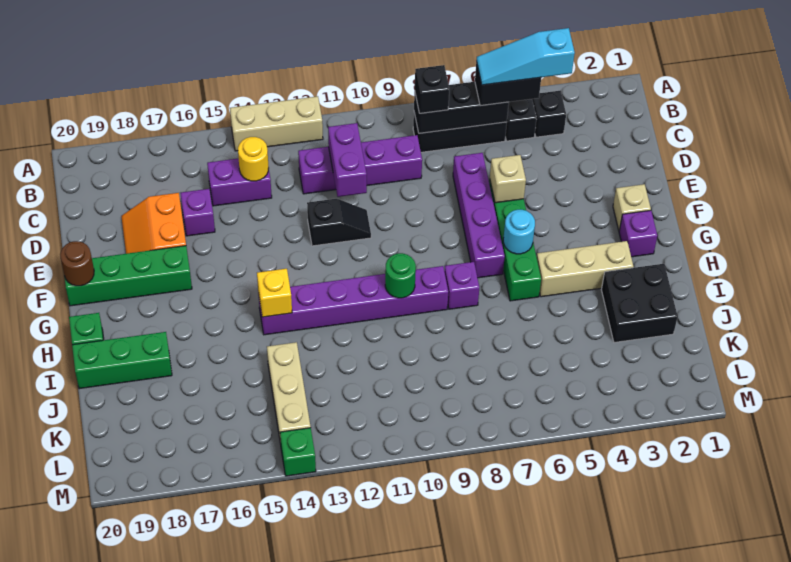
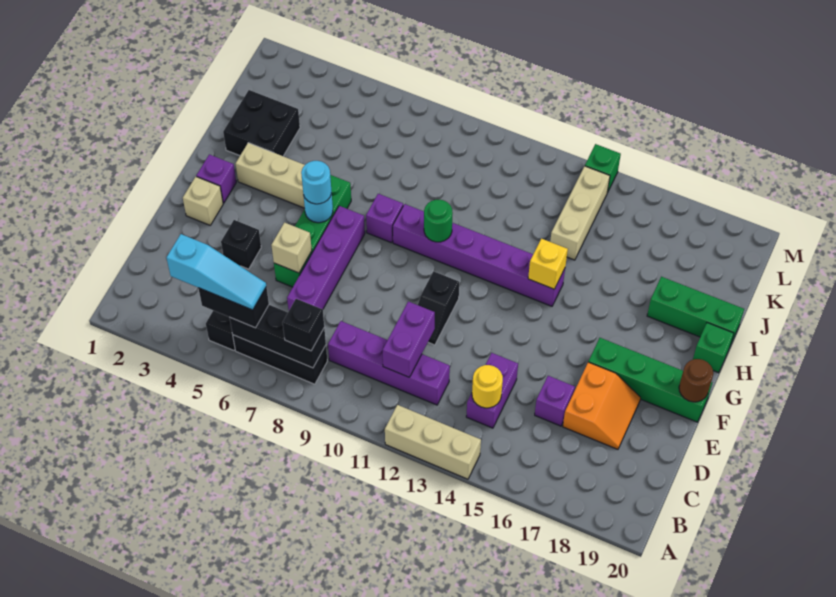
black brick B4 level 1 -> black brick E4 level 1
purple brick C14:C15 level 1 -> purple brick C14:D14 level 1
black slope E11:E12 level 1 top 12 -> black slope E11:F11 level 1 top F
none -> cyan round brick G6 level 3

